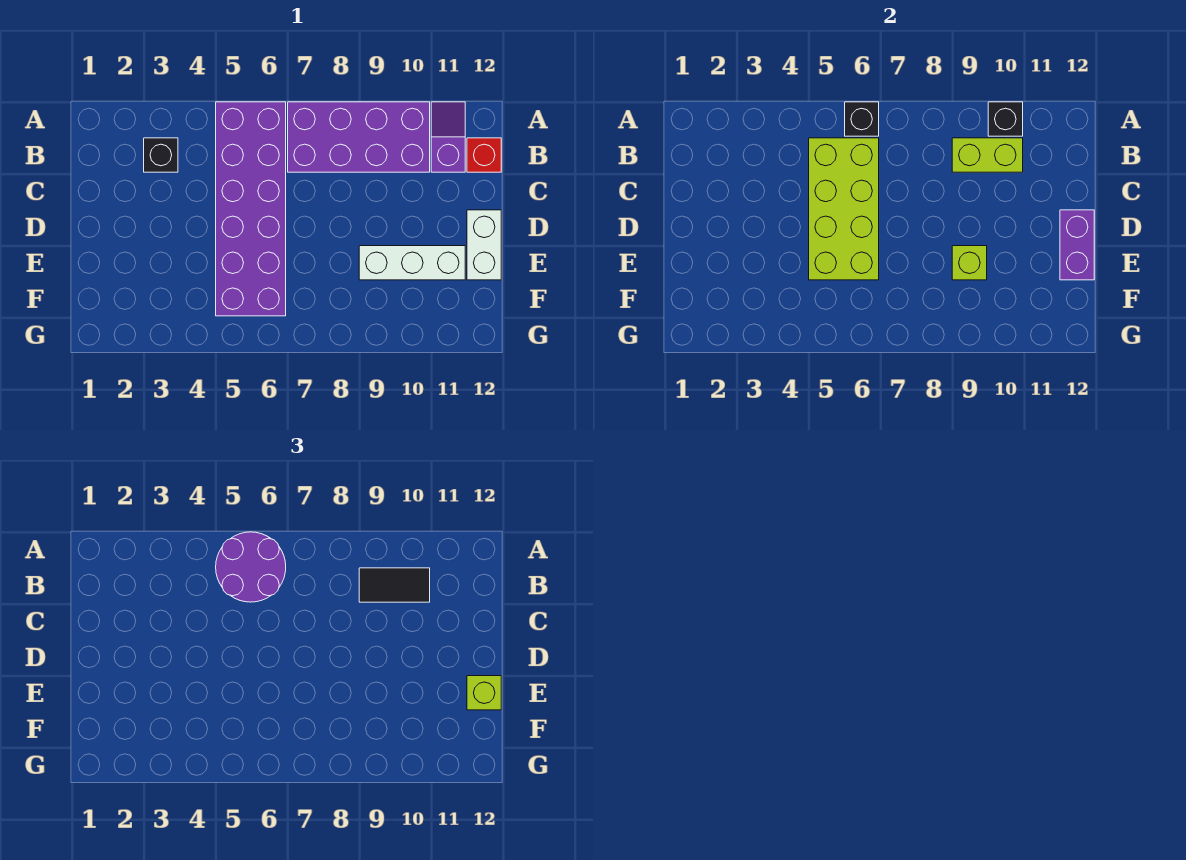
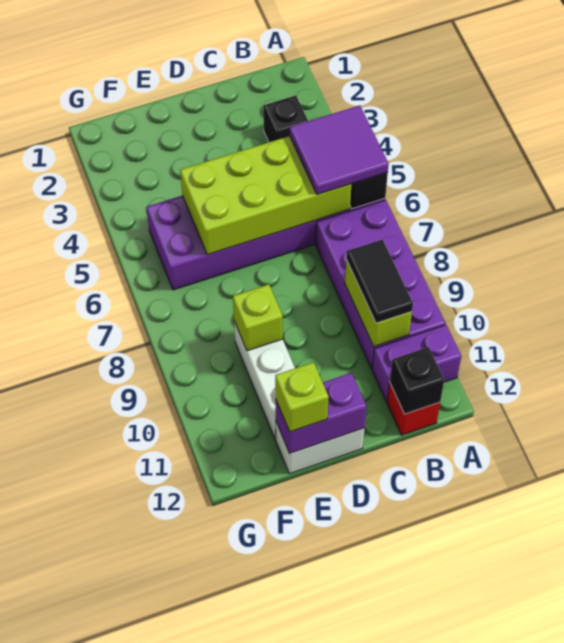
purple round brick A5:B6 level 3 -> purple tile A5:B6 level 3
black brick A10 level 2 -> black brick B12 level 2
purple slope A11:B11 level 1 top B -> purple brick A11:B11 level 1

